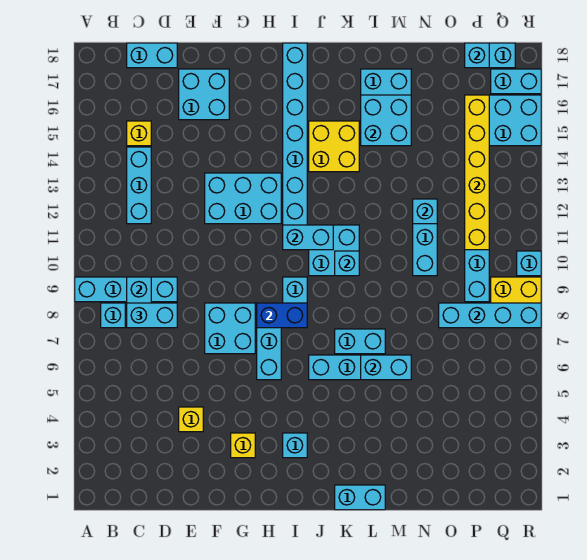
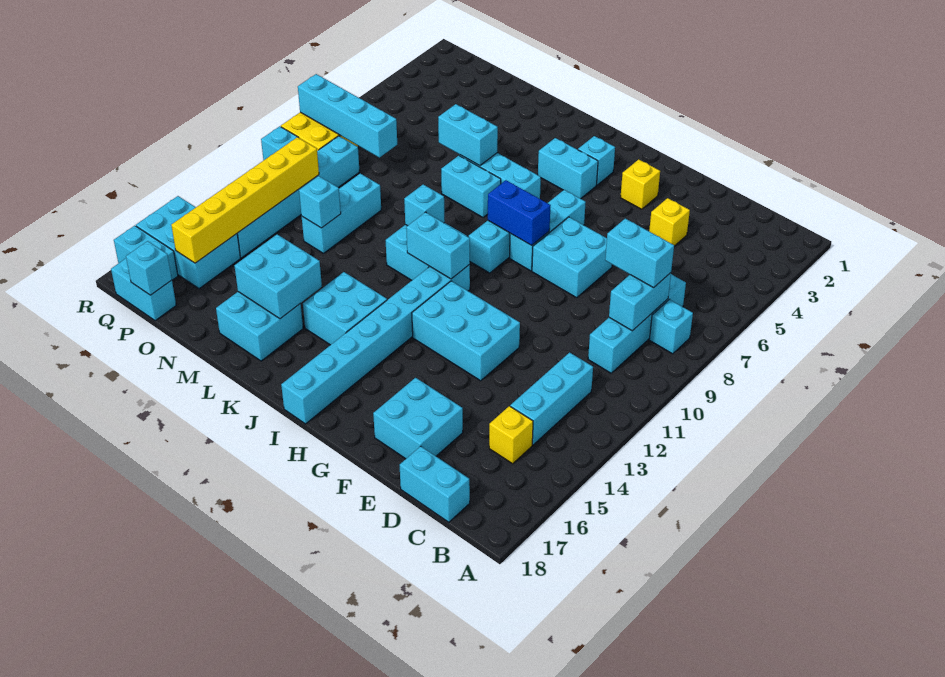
cyan brick A9:D9 level 1 -> cyan brick C7:C10 level 1
yellow brick J14:K15 level 1 -> cyan brick J14:K15 level 1
cyan brick K1:L1 level 1 -> cyan brick I4:J4 level 1

